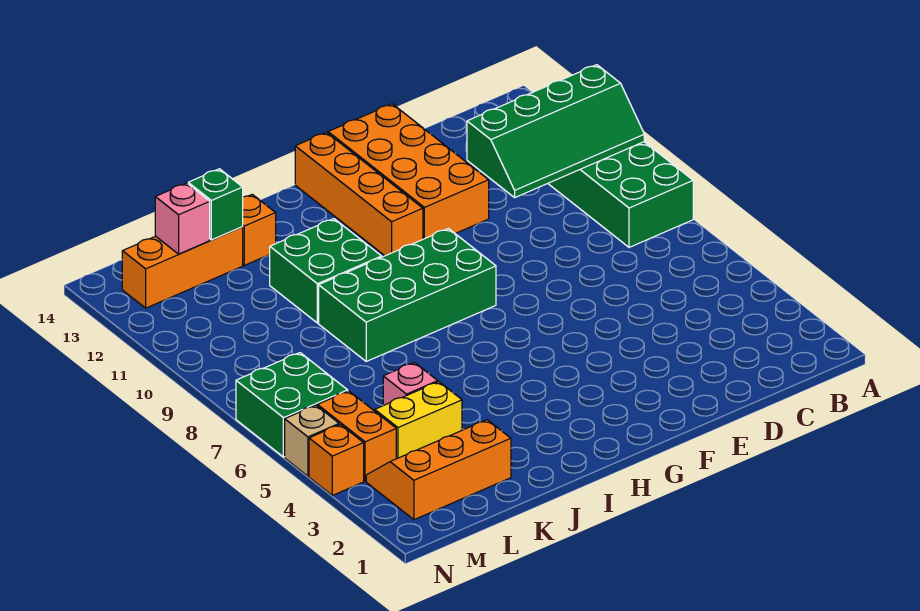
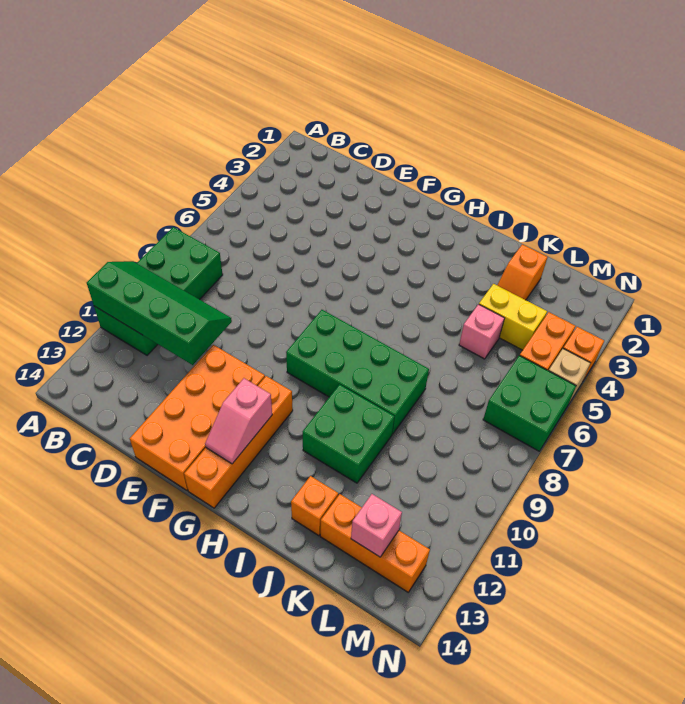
none -> pink slope G12:G13 level 2 top 12
orange slope K2:M3 level 1 top 2 -> orange slope K2:K3 level 1 top 2
green brick K13 level 2 -> none

